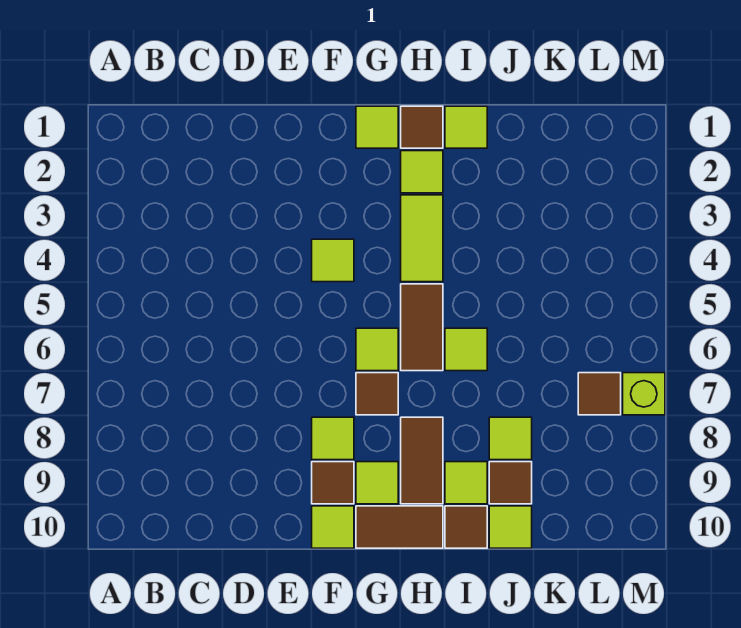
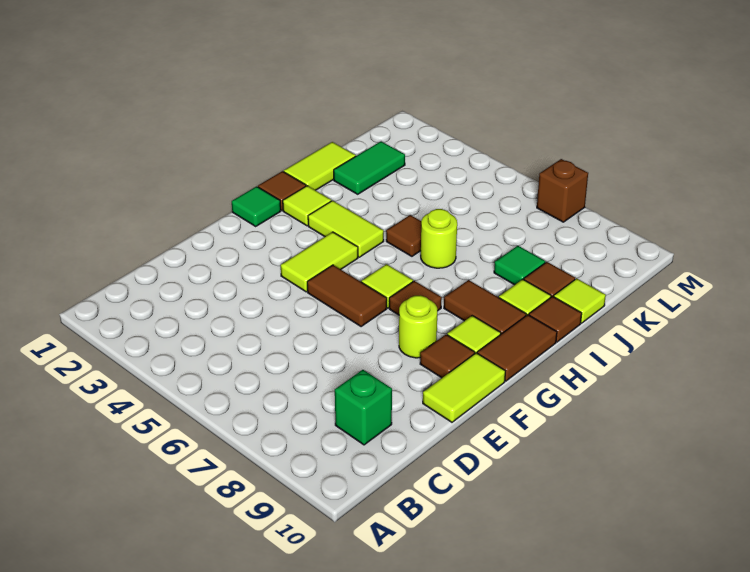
none -> green brick C9 level 1
lime tile F4 level 1 -> lime tile F4:G4 level 1
lime tile F8 level 1 -> lime round brick F8 level 1
lime tile F10 level 1 -> lime tile E10:F10 level 1
lime tile G1 level 1 -> green tile G1 level 1
brown tile H5:H6 level 1 -> brown tile F5:F6 level 1
lime tile I1 level 1 -> lime tile I1:J1 level 1
lime tile I6 level 1 -> lime round brick I6 level 1
none -> green tile J2:K2 level 1
lime tile J8 level 1 -> green tile J8 level 1
brown tile L7 level 1 -> brown tile I5 level 1
lime brick M7 level 1 -> brown brick M7 level 1

